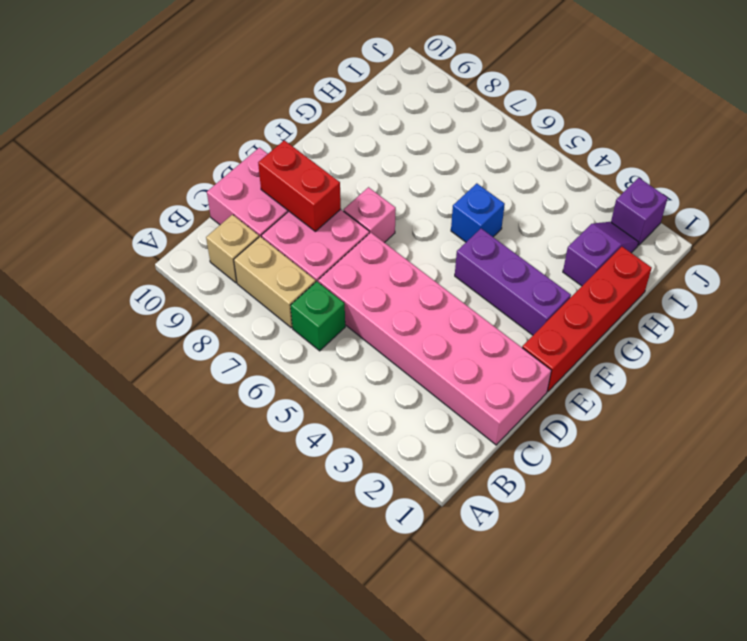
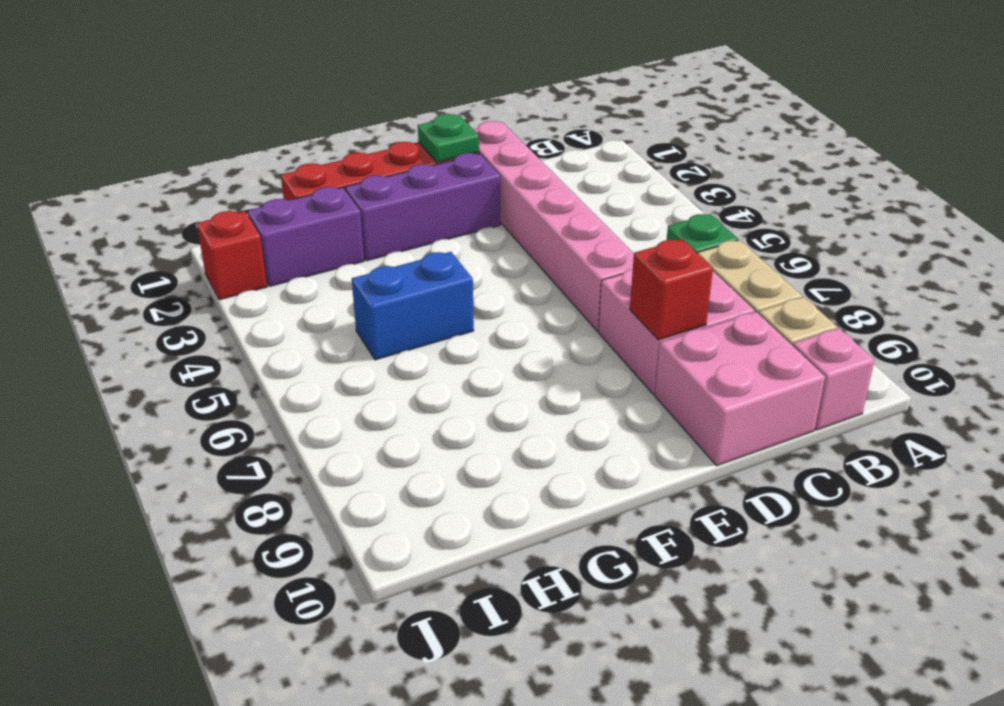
pink brick C1:D6 level 1 -> pink brick D1:D6 level 1
red brick D8:D9 level 2 -> red brick D8 level 2
none -> green plate E1 level 2
pink brick E7 level 1 -> pink brick B10 level 1
purple brick F2:F4 level 1 -> purple brick E2:G2 level 1
blue brick G5 level 1 -> blue brick G5:H5 level 1
purple slope H2:I2 level 1 top H -> purple brick H2:I2 level 1
purple brick J2 level 1 -> red brick J2 level 1

